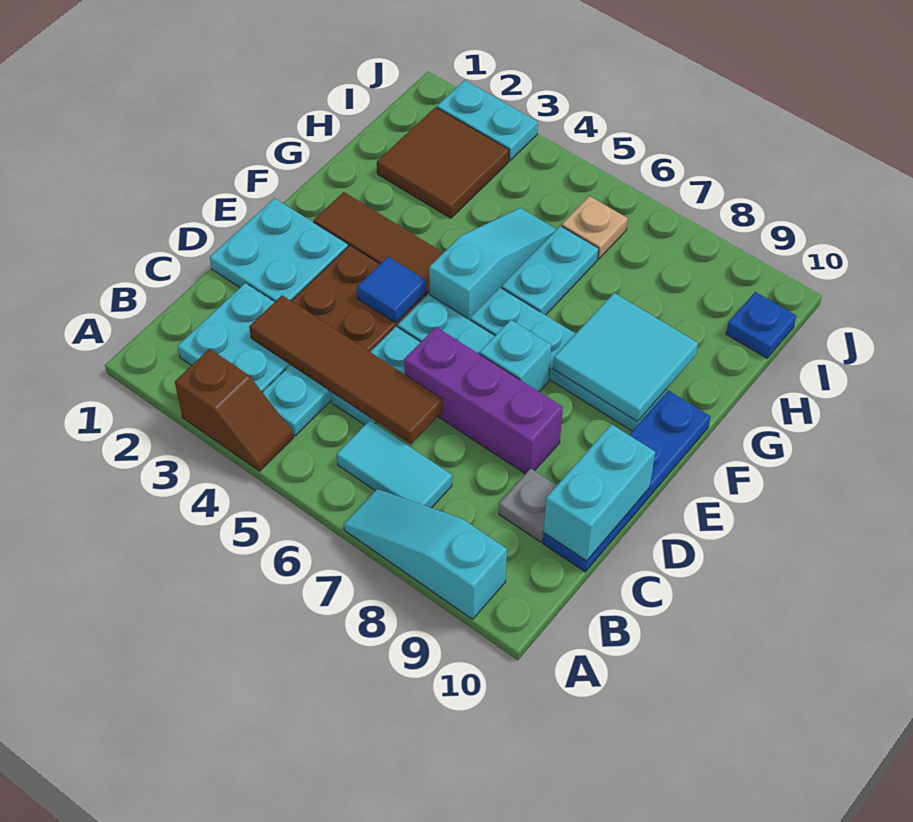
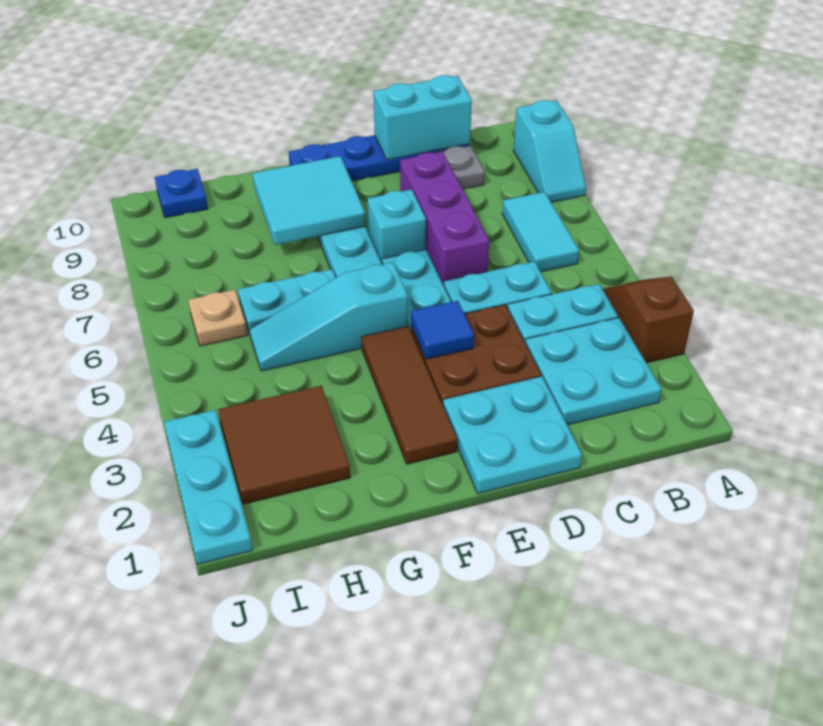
cyan slope A7:A9 level 1 top 9 -> cyan slope A8:A9 level 1 top 9
brown tile C3:C6 level 2 -> none
cyan plate J2:J3 level 1 -> cyan plate J1:J3 level 1

